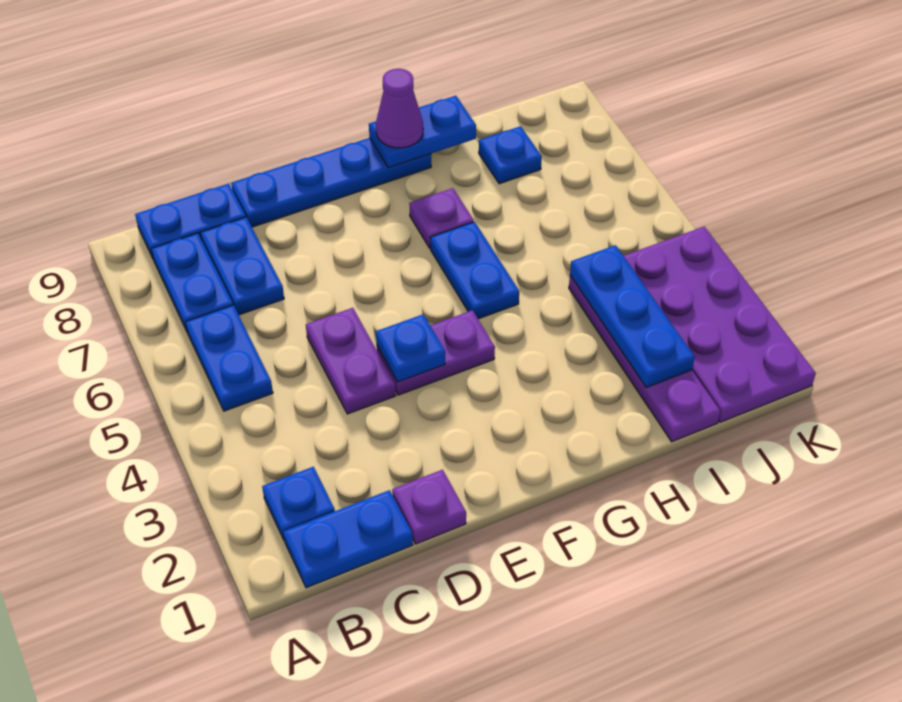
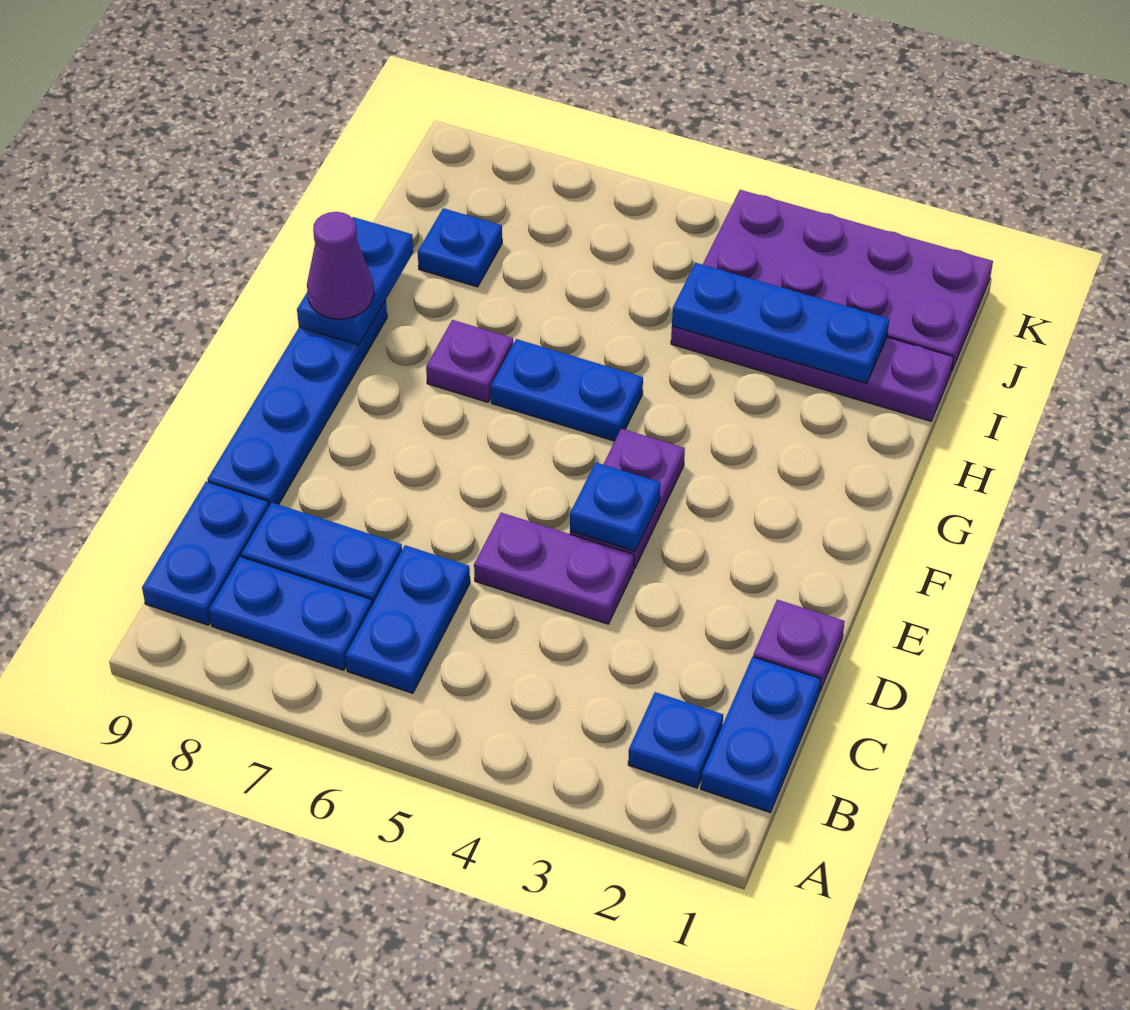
blue plate B5:B6 level 1 -> blue plate B6:C6 level 1

